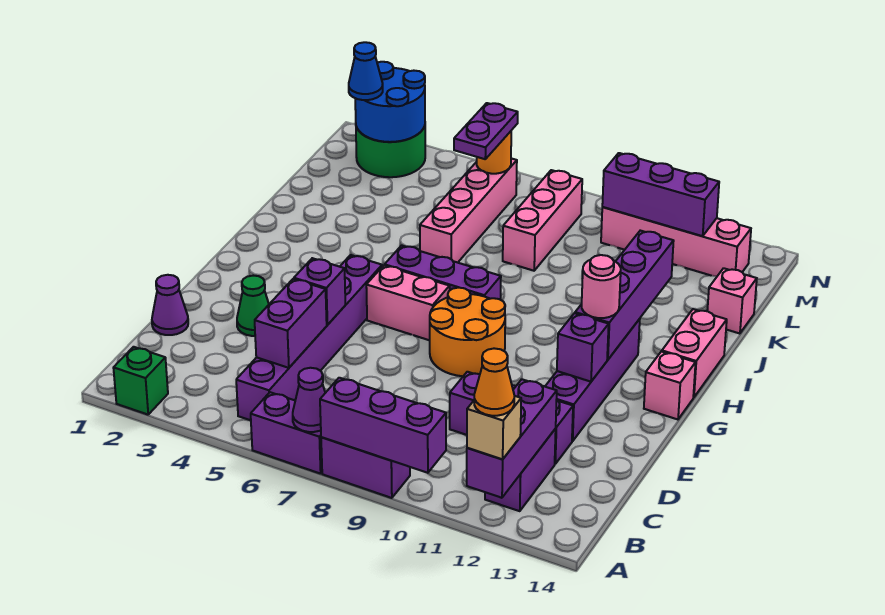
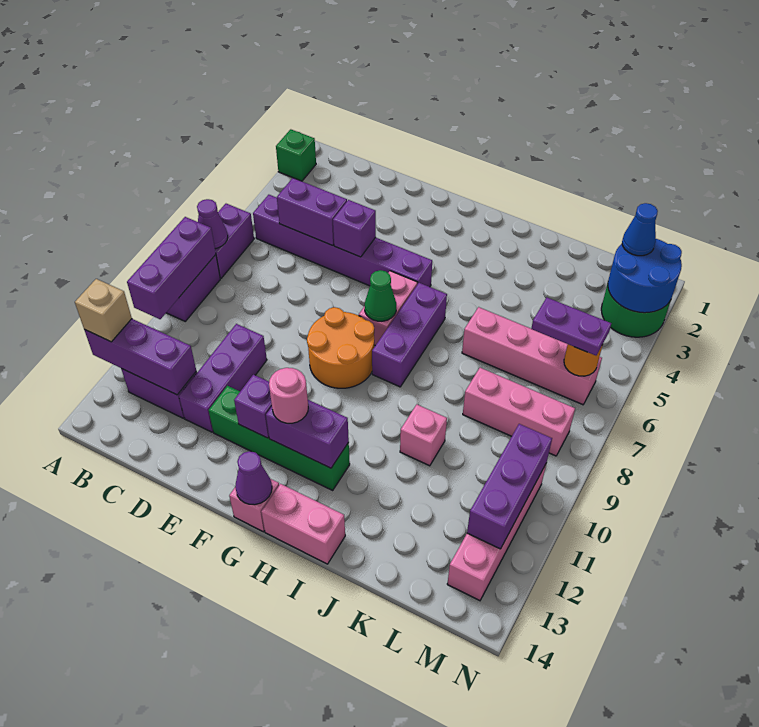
orange cone A12 level 4 -> none
purple cone D1 level 1 -> purple cone G14 level 2
green cone E3 level 1 -> green cone G7 level 2
purple brick E12:H12 level 1 -> green brick E12:H12 level 1
purple brick G12:J12 level 2 -> purple brick G12:H12 level 2
pink brick K14 level 1 -> pink brick J10 level 1

